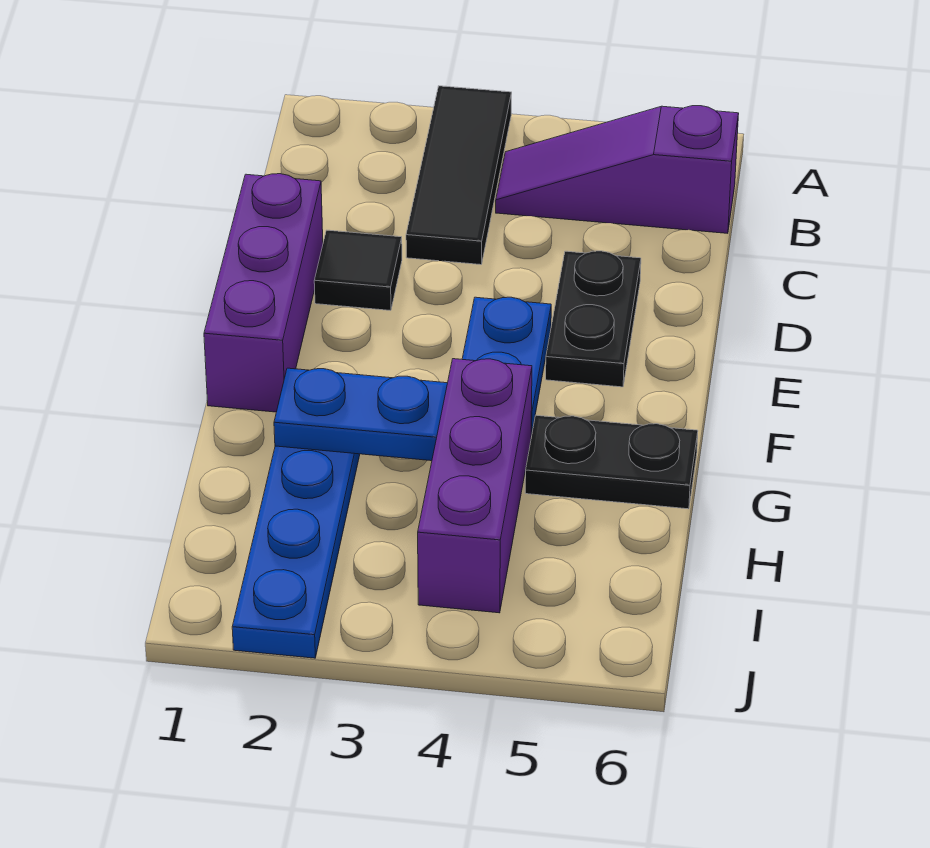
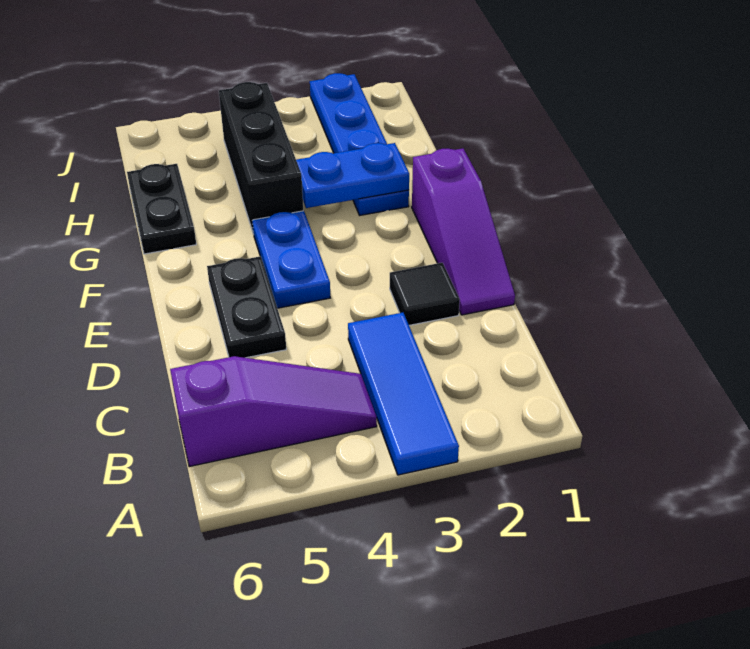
black tile A3:C3 level 1 -> blue tile A3:C3 level 1
purple brick D1:F1 level 1 -> purple slope D1:F1 level 1 top F
purple brick G4:I4 level 1 -> black brick G4:I4 level 1
black plate G5:G6 level 1 -> black plate G6:H6 level 1

